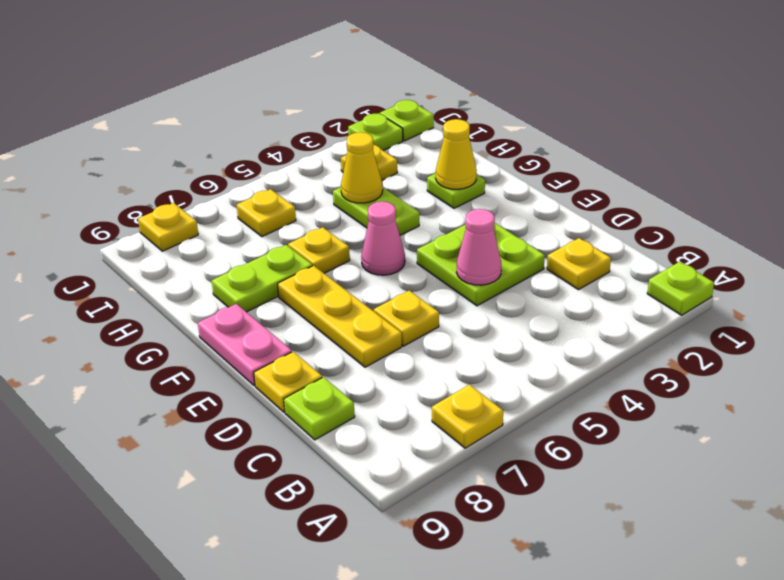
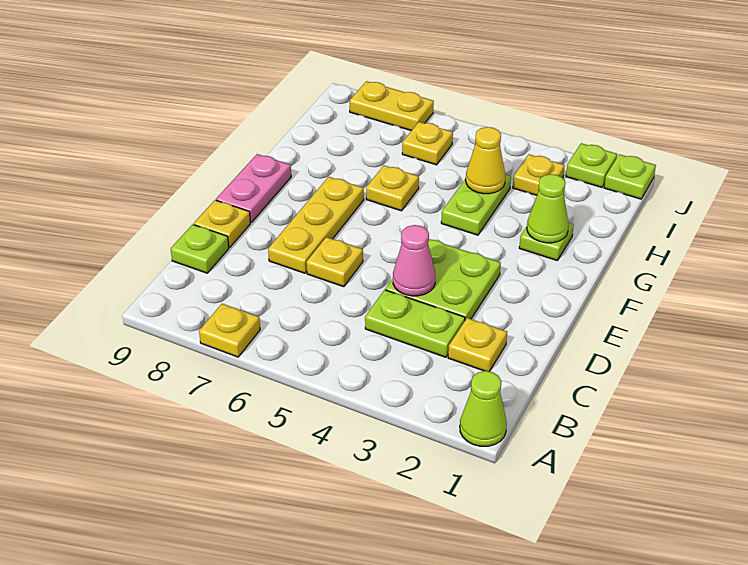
lime plate A1 level 1 -> lime cone A1 level 1
pink cone F5 level 1 -> none
yellow cone G2 level 2 -> lime cone G2 level 2
lime plate G7:G8 level 1 -> lime plate C3:C4 level 1
yellow plate J8 level 1 -> yellow plate J7:J8 level 1

